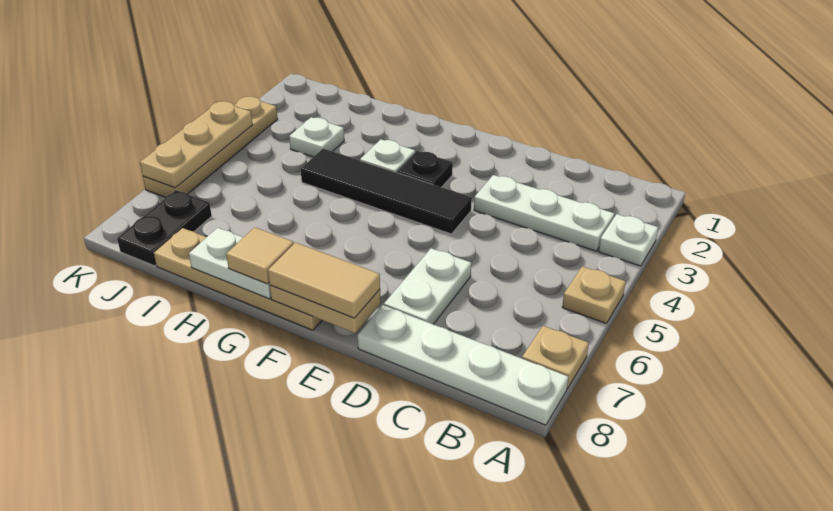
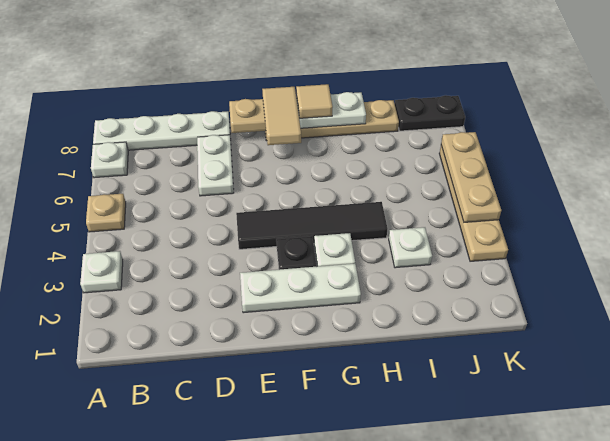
tan plate A7 level 1 -> white plate A7 level 1
white plate B3:D3 level 1 -> white plate E2:G2 level 1
tan tile E8:F8 level 3 -> tan tile F7:F8 level 3
black plate J7:J8 level 1 -> black plate J8:K8 level 1

